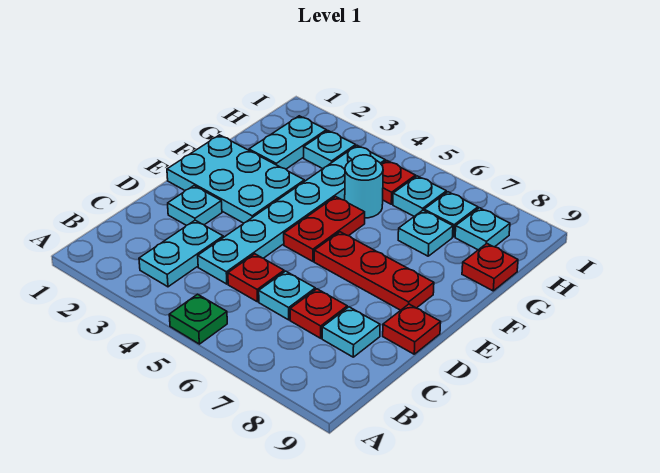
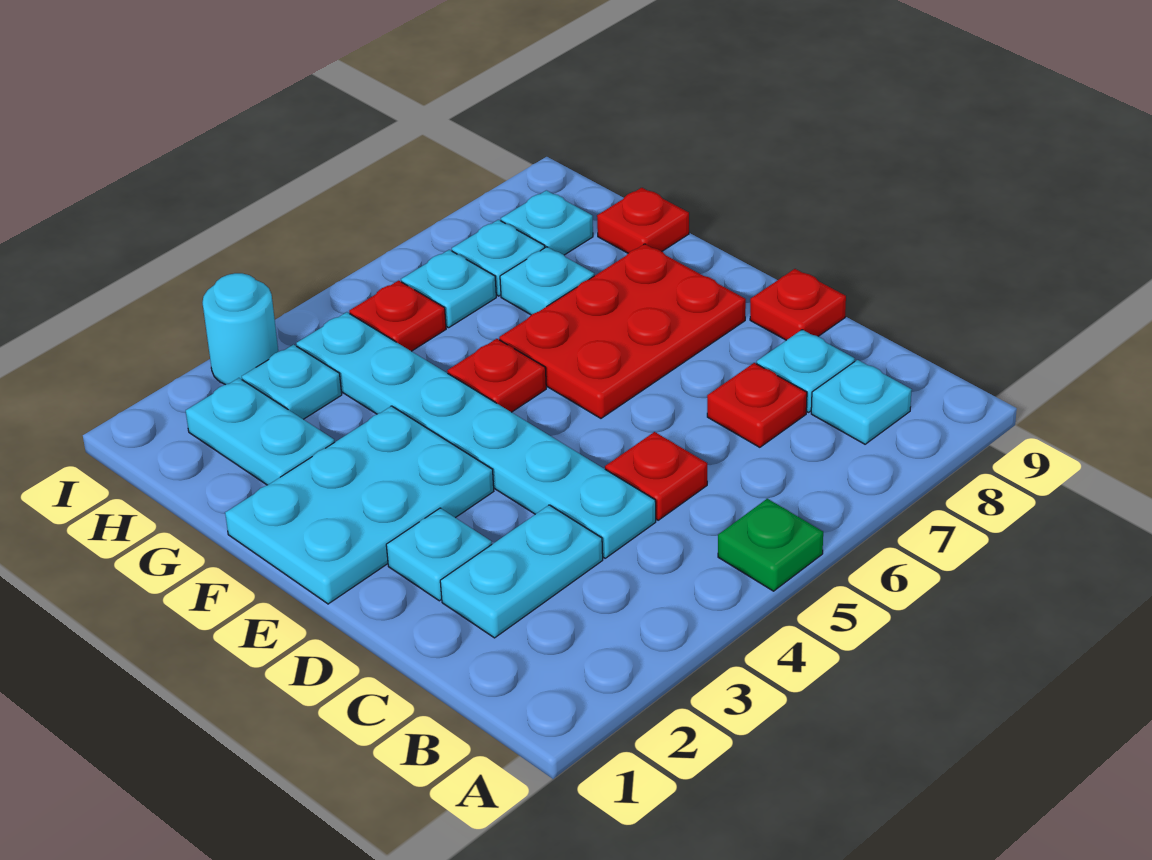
cyan plate B3:C3 level 1 -> cyan plate C2:C3 level 1
cyan plate C6 level 1 -> cyan plate B8 level 1
red plate E5:F5 level 1 -> red plate F5 level 1
red plate E6:E8 level 1 -> red plate E6:F8 level 1
cyan round brick G5 level 1 -> cyan round brick I3 level 1

